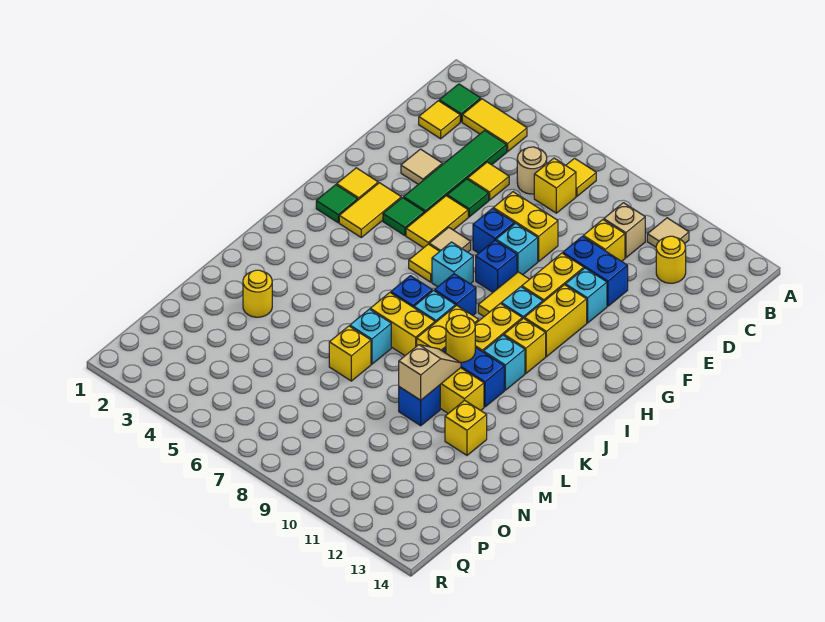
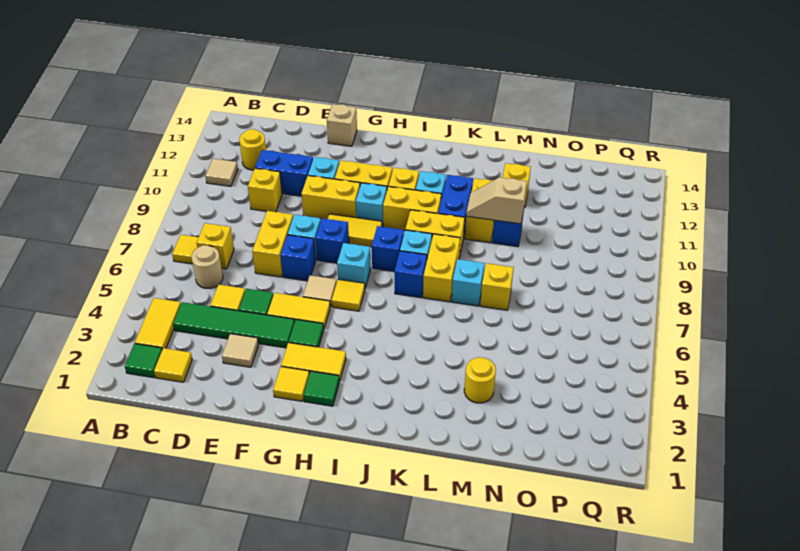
tan brick C10 level 1 -> tan brick F14 level 1
blue brick E10:E11 level 1 -> blue brick D11:E11 level 1
yellow round brick K10 level 2 -> none

